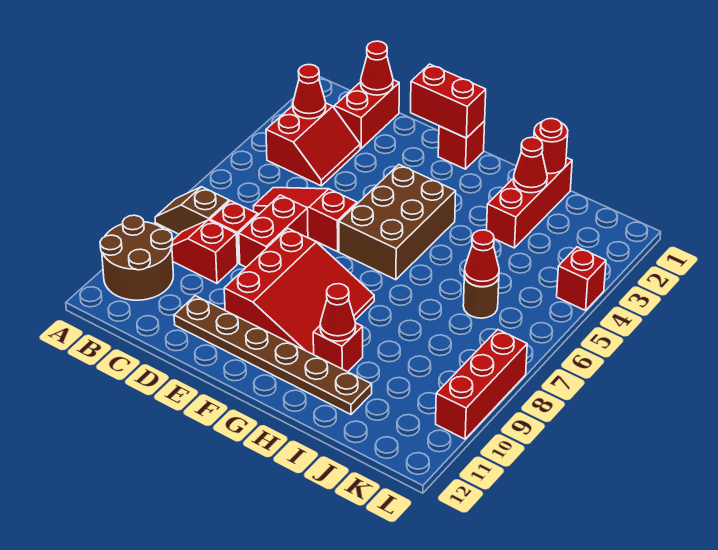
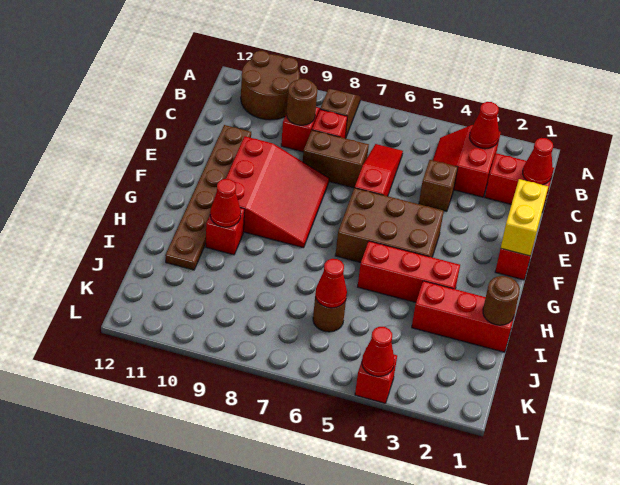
red slope B3:C4 level 1 top B -> red slope B3:C4 level 1 top 3
none -> brown round brick C9 level 2
none -> brown brick D4 level 1
red brick D7:D8 level 1 -> brown brick D7:D8 level 1
red brick E1:F1 level 2 -> yellow brick E1:F1 level 2
red slope E8:G10 level 1 top E -> red slope E8:G10 level 1 top 10
red round brick I1 level 2 -> brown round brick I1 level 2
red cone I2 level 2 -> red cone L4 level 2
red brick L8:L10 level 1 -> red brick H3:H5 level 1

